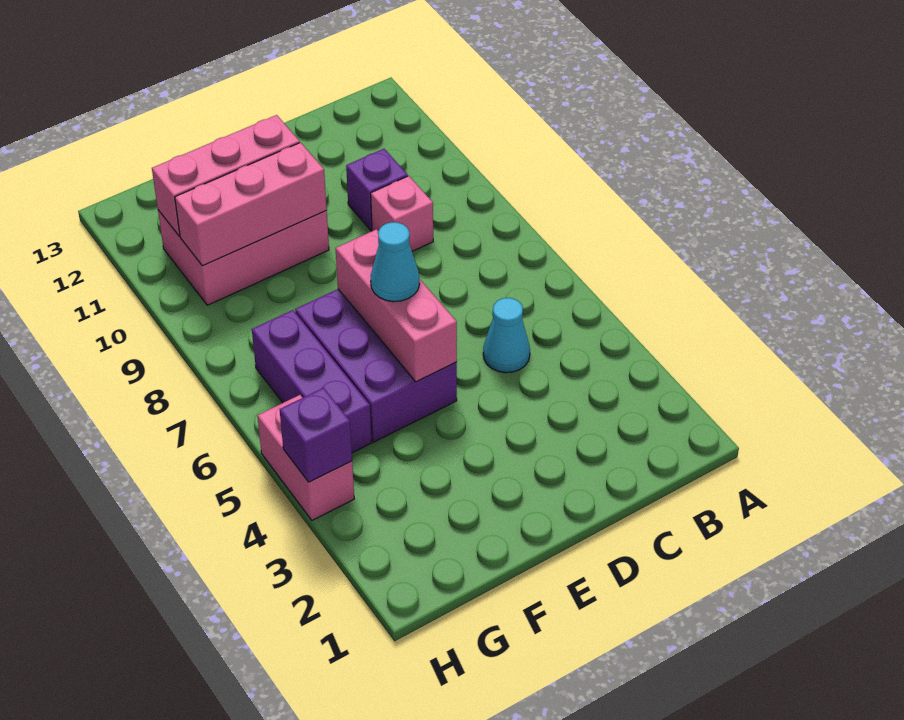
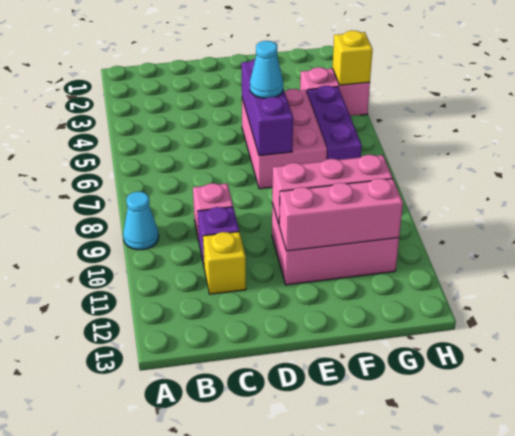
cyan cone C5 level 1 -> cyan cone A9 level 1
none -> yellow brick C11 level 1
purple brick E5:F7 level 1 -> pink brick E5:F7 level 1
pink brick E5:E7 level 2 -> purple brick E5:E7 level 2
pink brick H4:H5 level 1 -> pink brick G4:H4 level 1
purple brick H4 level 2 -> yellow brick H4 level 2

